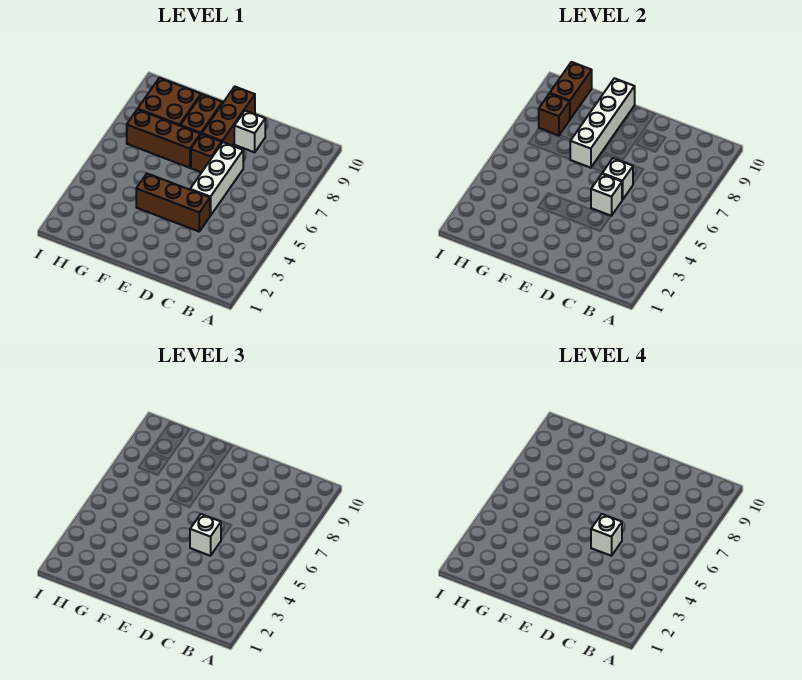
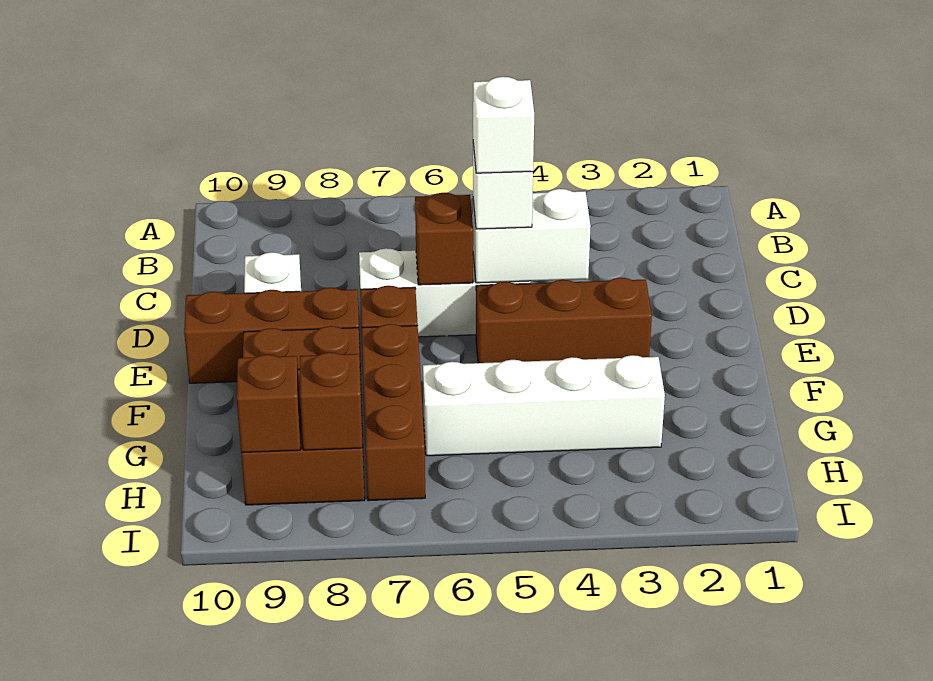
brown brick D4:F4 level 1 -> brown brick E3:E5 level 1
white brick D5 level 2 -> white brick D4:D5 level 2
white brick D6 level 2 -> brown brick D6 level 2
white brick F7:F10 level 2 -> white brick G3:G6 level 1
brown brick H9:H10 level 2 -> brown brick H9 level 2

